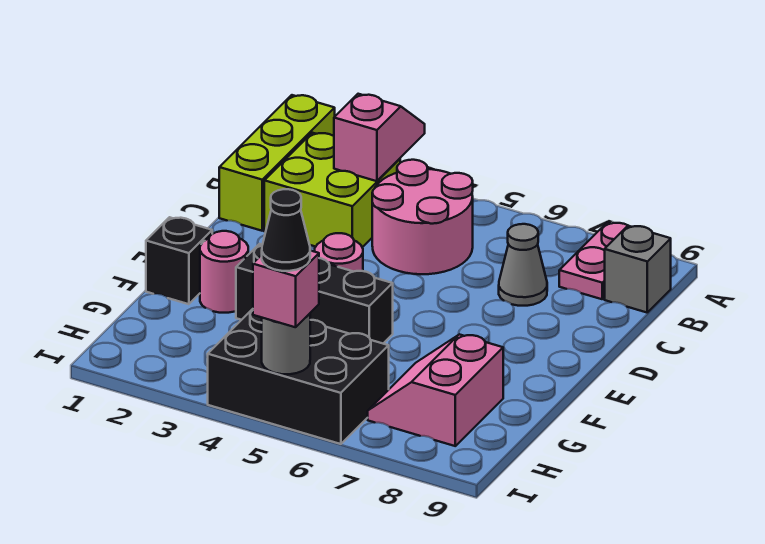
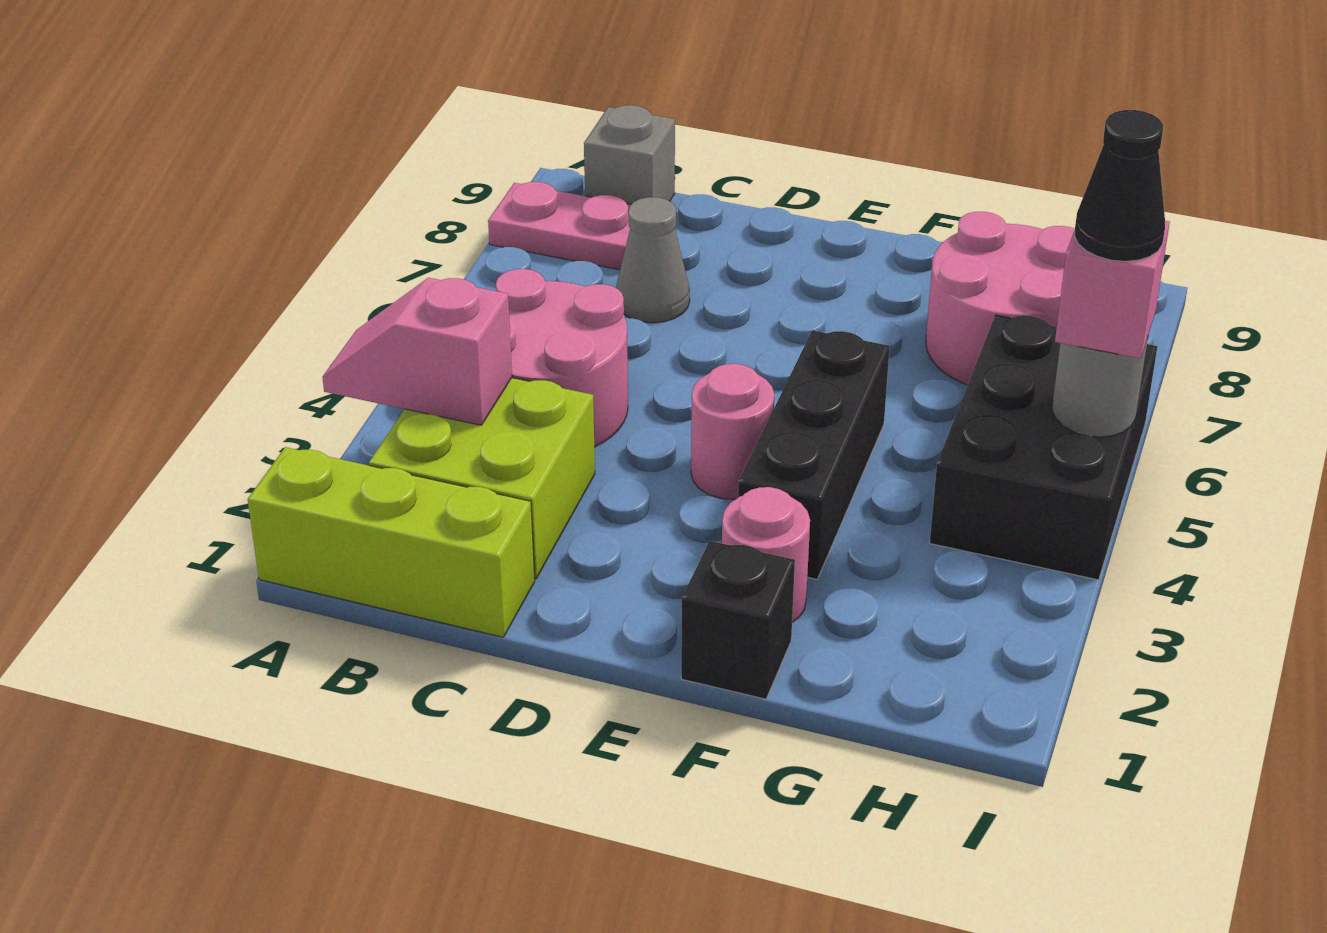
pink slope G7:H8 level 1 top 8 -> pink round brick G7:H8 level 1

